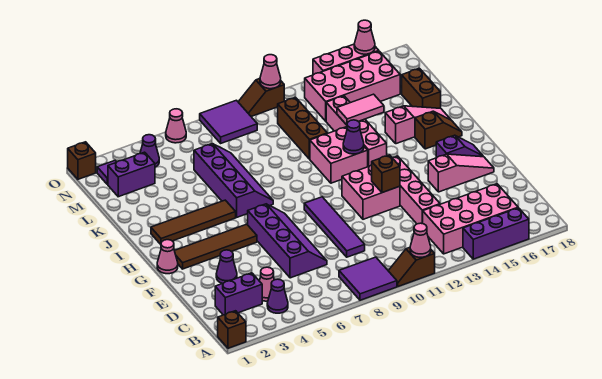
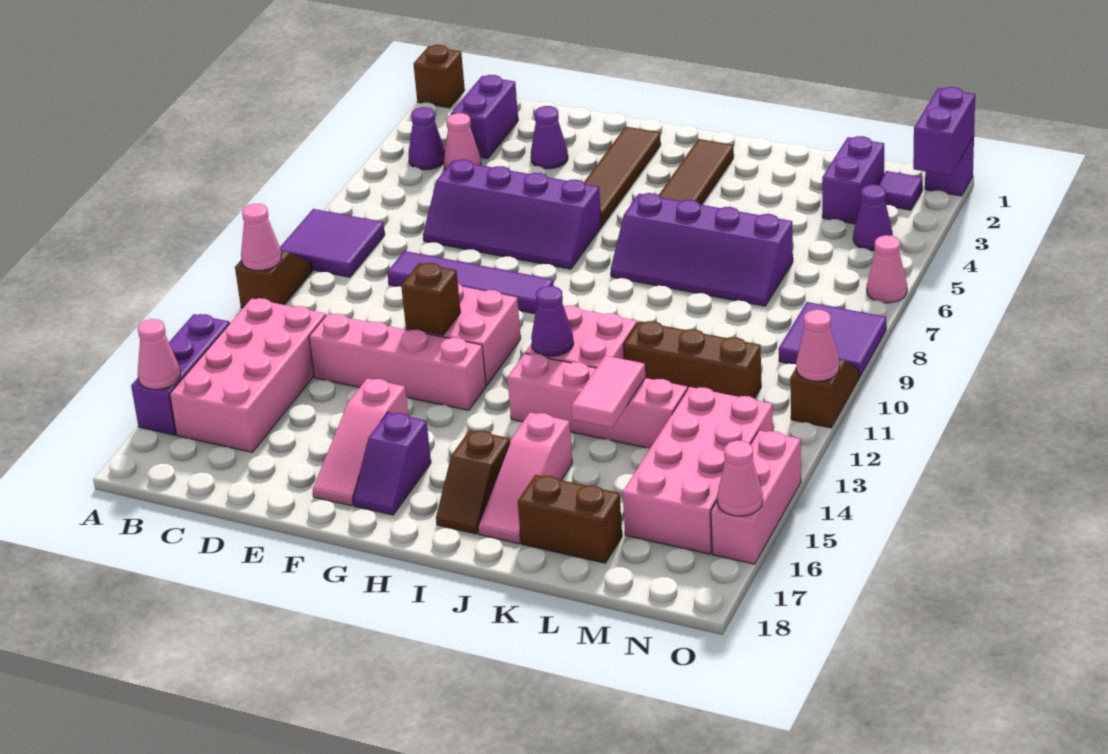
pink cone G1 level 1 -> pink cone A16 level 2
brown brick O1 level 1 -> purple brick O1 level 1
none -> purple brick O1:O2 level 2

